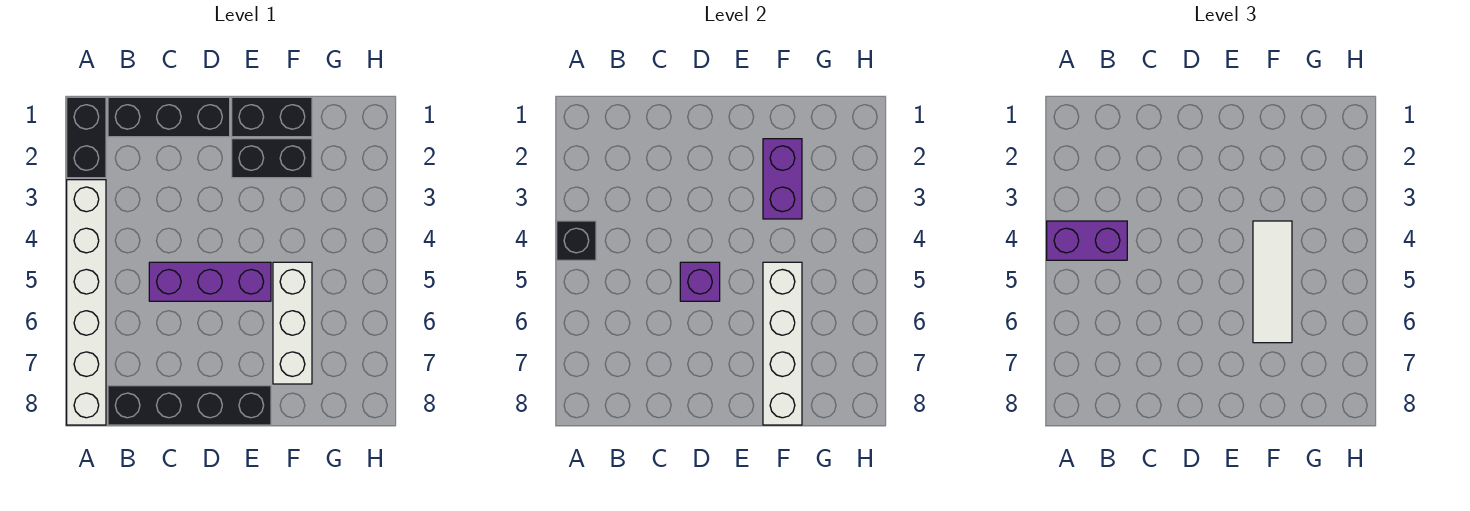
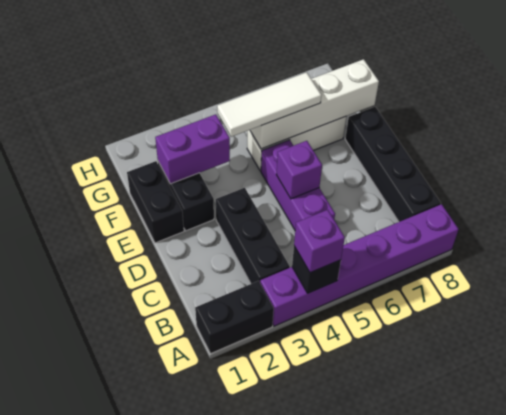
white brick A3:A8 level 1 -> purple brick A3:A8 level 1
purple brick A4:B4 level 3 -> purple brick A4 level 3
black brick B1:D1 level 1 -> black brick B3:D3 level 1

